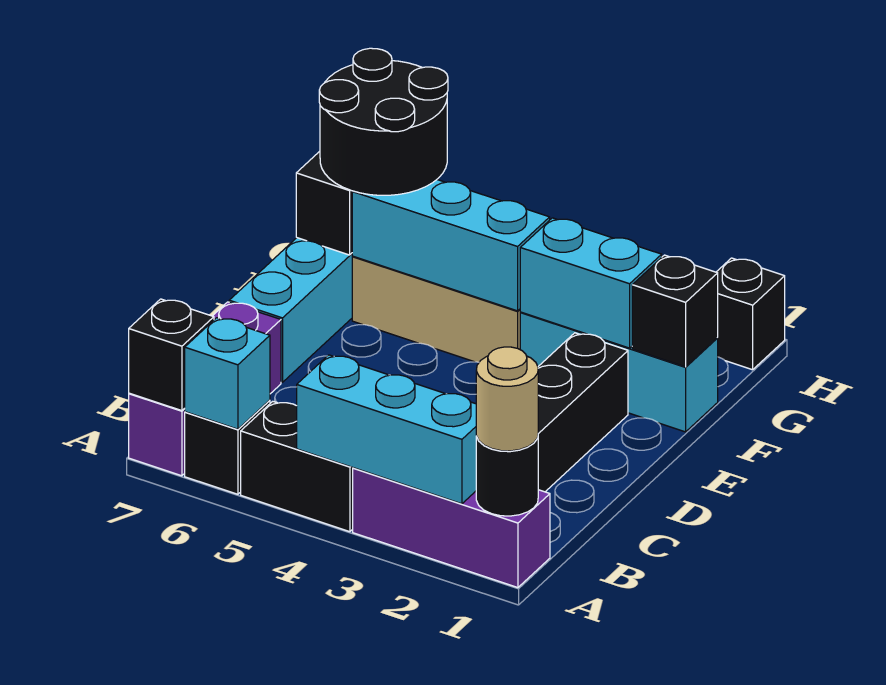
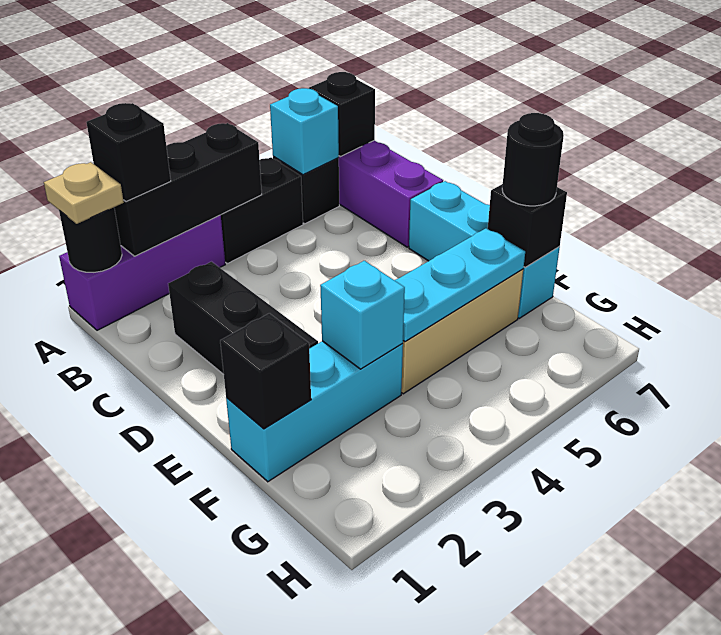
tan round brick A1 level 3 -> tan plate A1 level 3
cyan brick A2:A4 level 2 -> black brick A2:A4 level 2
cyan brick F2:F3 level 2 -> cyan brick F3 level 2
cyan brick F4:F6 level 2 -> cyan plate F4:F6 level 2
black round brick F6:G7 level 3 -> black round brick F7 level 3
black brick H1 level 1 -> black brick A2 level 3

